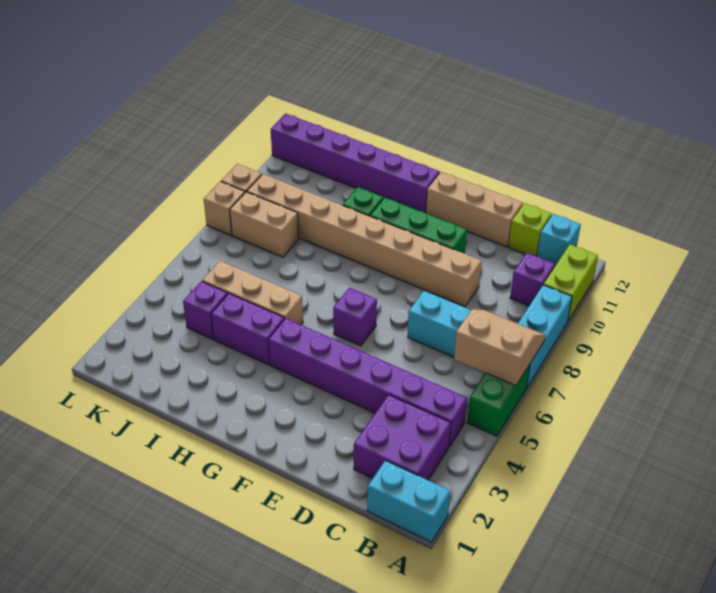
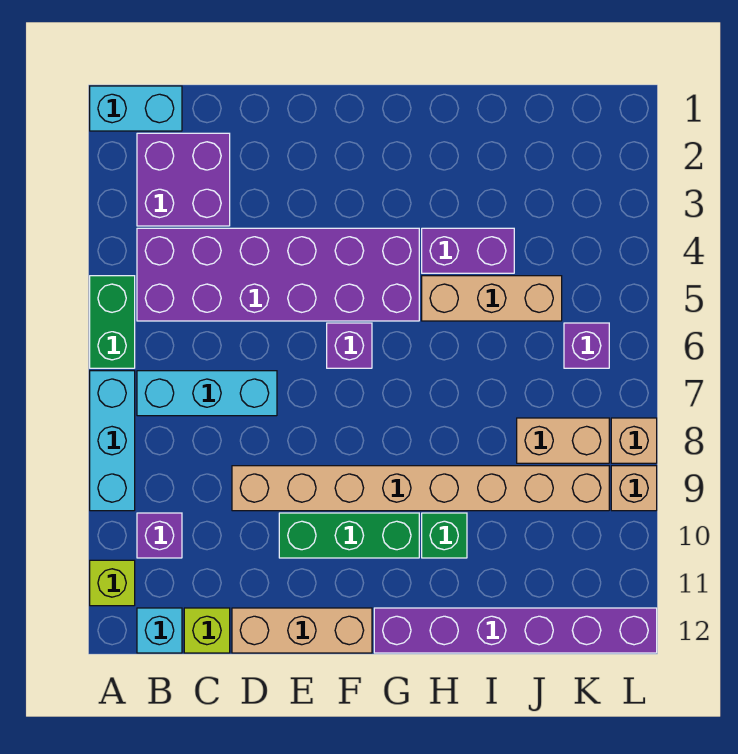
tan slope A6:B7 level 2 top 6 -> none
lime brick A10:A11 level 1 -> lime brick A11 level 1
purple brick B4:G4 level 1 -> purple brick B4:G5 level 1
purple brick J4 level 1 -> purple brick K6 level 1

